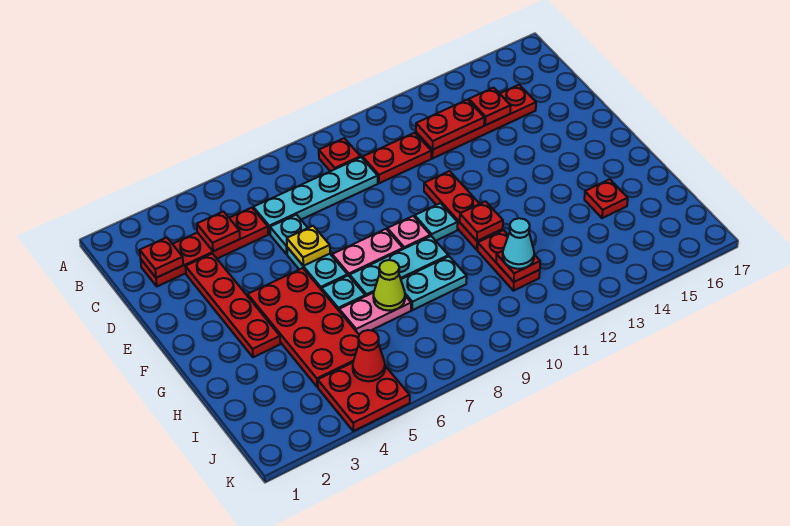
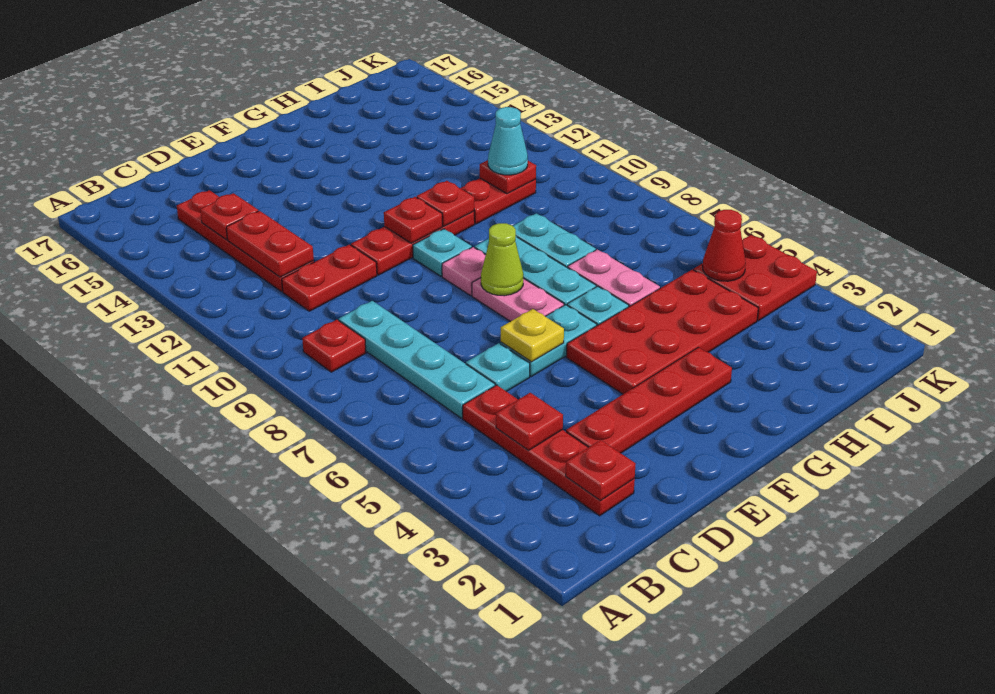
red plate C10:C11 level 1 -> red plate C11:D11 level 1
lime cone H7 level 2 -> lime cone F8 level 2
red plate H15 level 1 -> red plate F11 level 2

